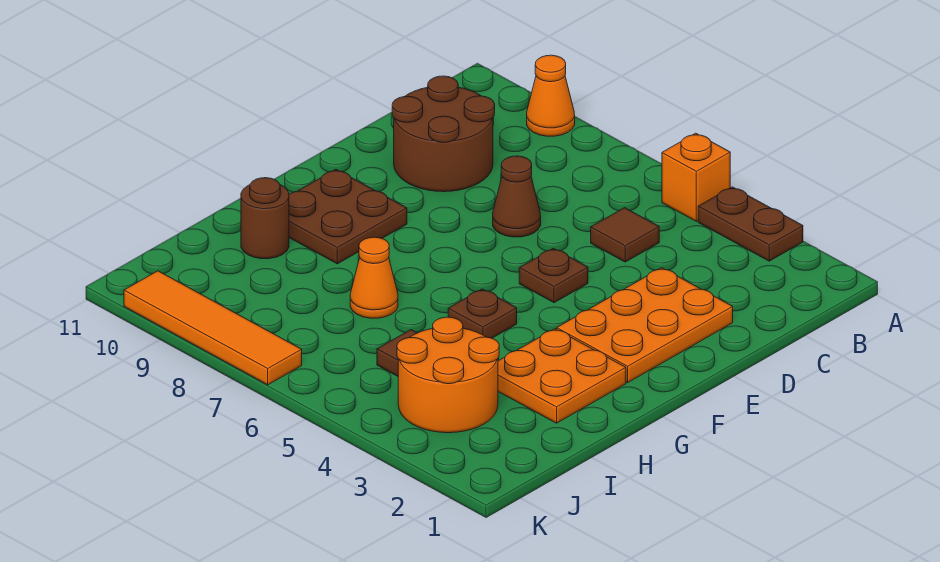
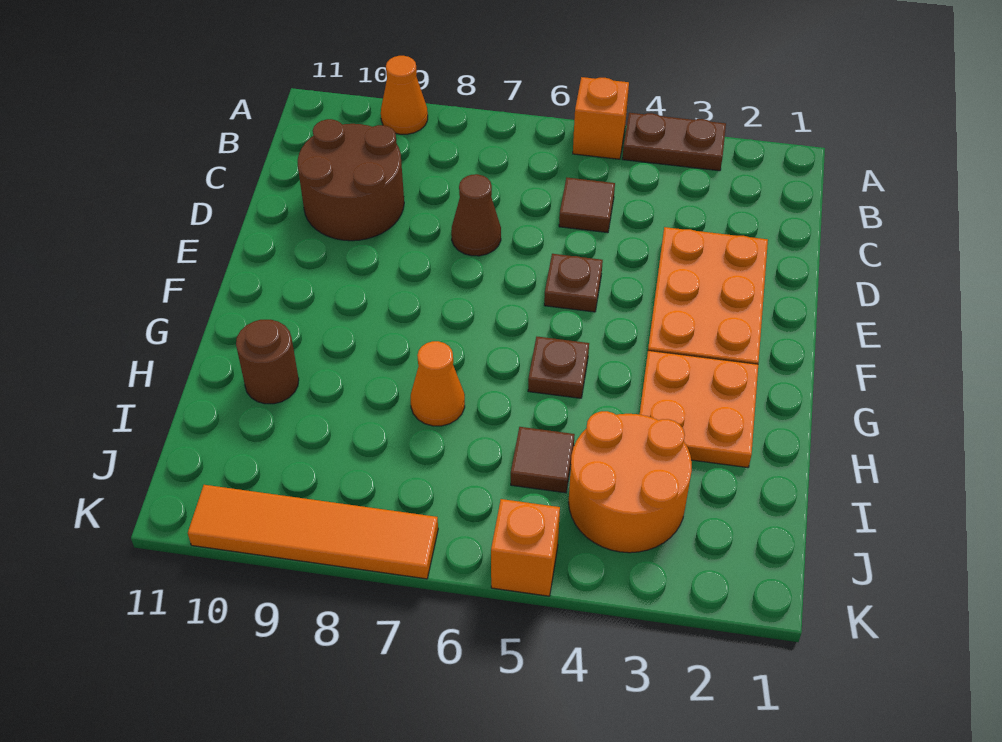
brown plate F9:G10 level 1 -> none
none -> orange brick K5 level 1

